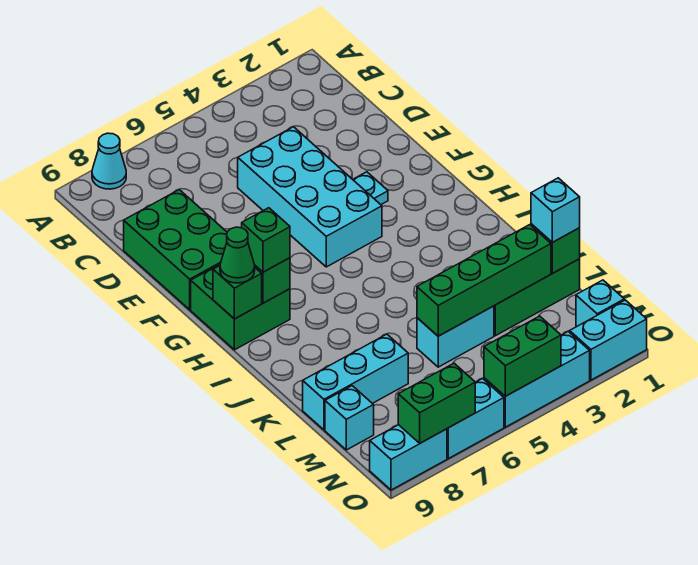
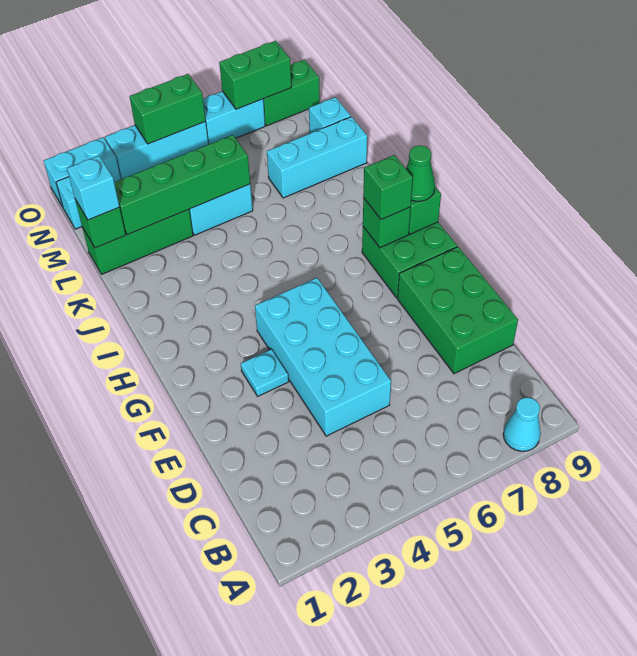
cyan brick O8:O9 level 1 -> green brick O8:O9 level 1

